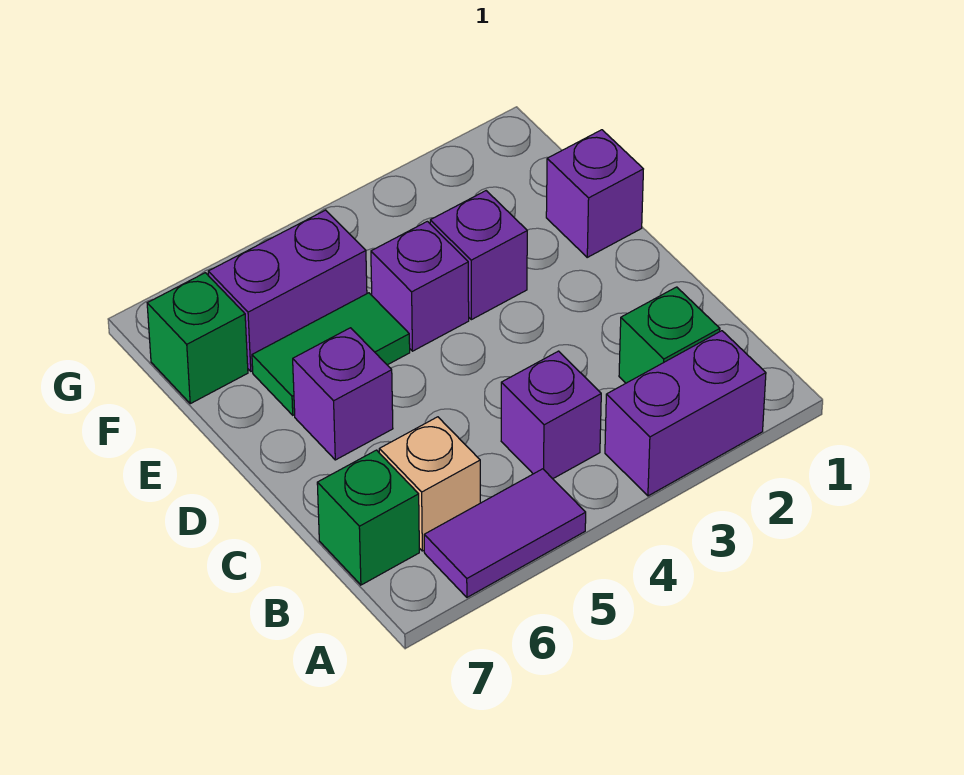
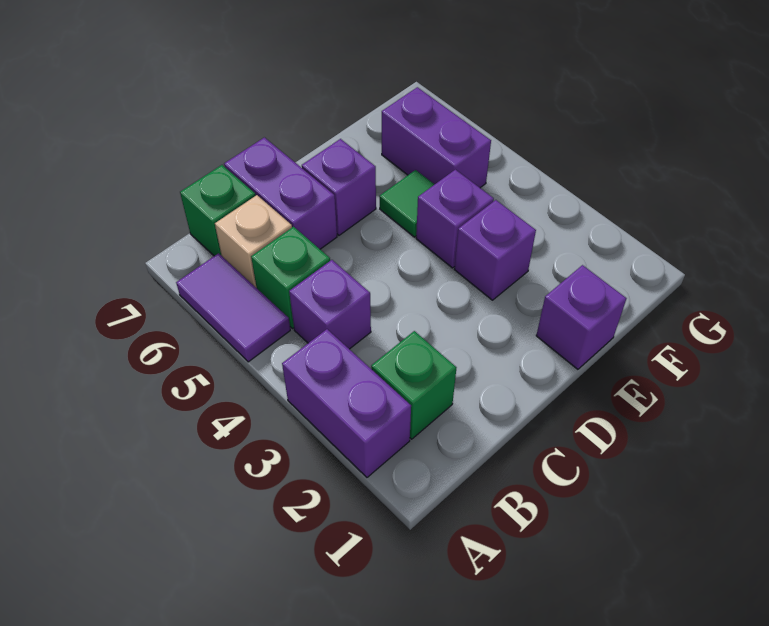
none -> purple brick C6:C7 level 1
green tile E5:E6 level 1 -> green tile E5 level 1
green brick F7 level 1 -> green brick B5 level 1

